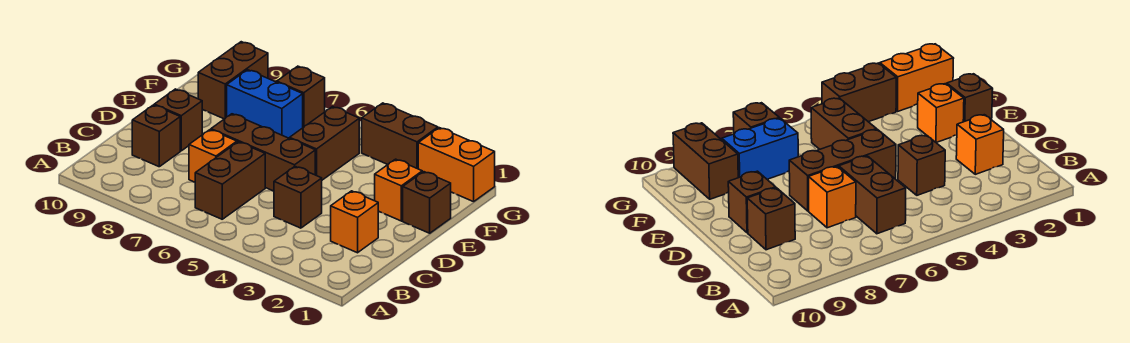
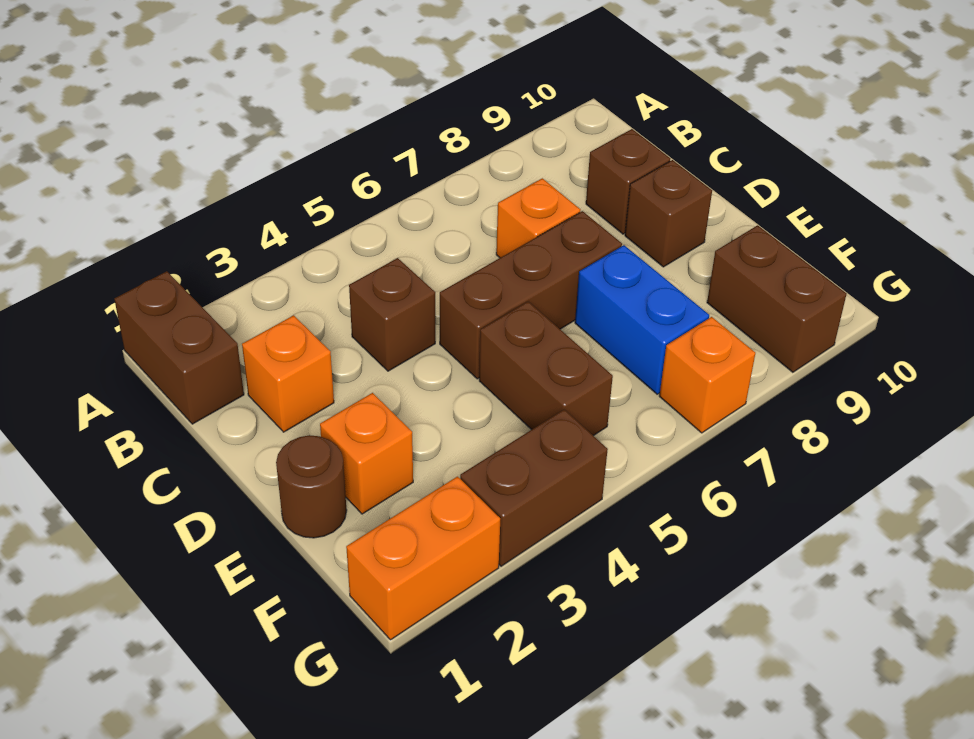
brown brick B6:C6 level 1 -> brown brick A1:B1 level 1
brown brick E1 level 1 -> brown round brick E1 level 1
blue brick F7:F8 level 1 -> blue brick E7:F7 level 1
brown brick G7 level 1 -> orange brick G7 level 1

